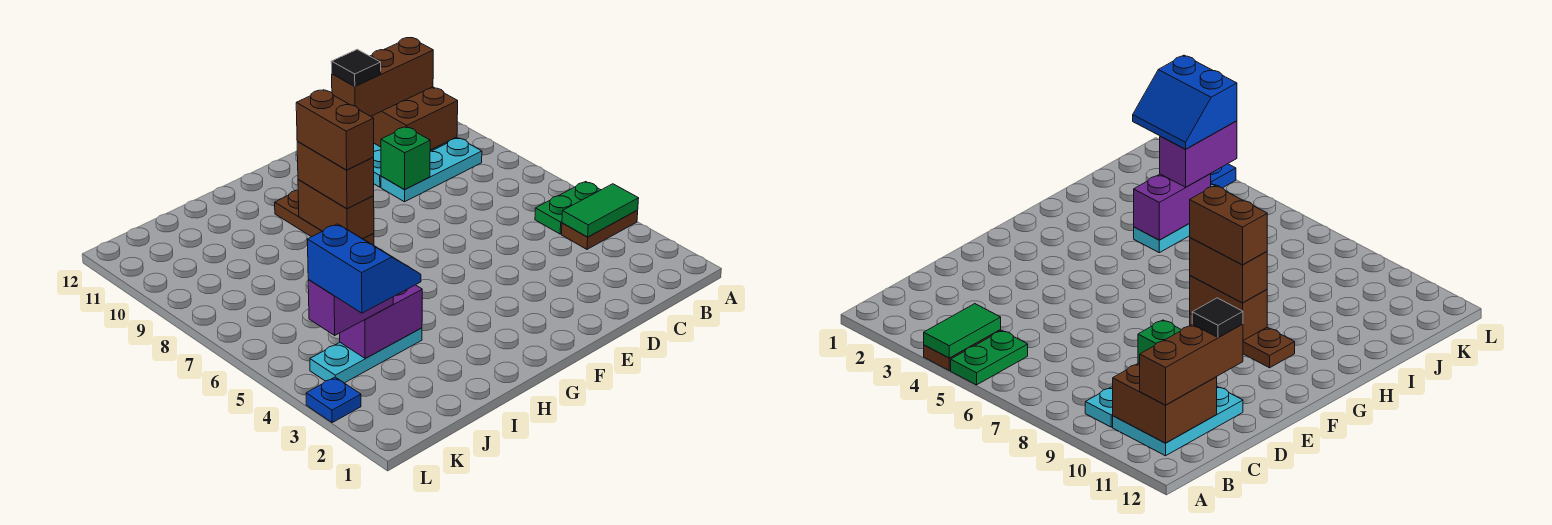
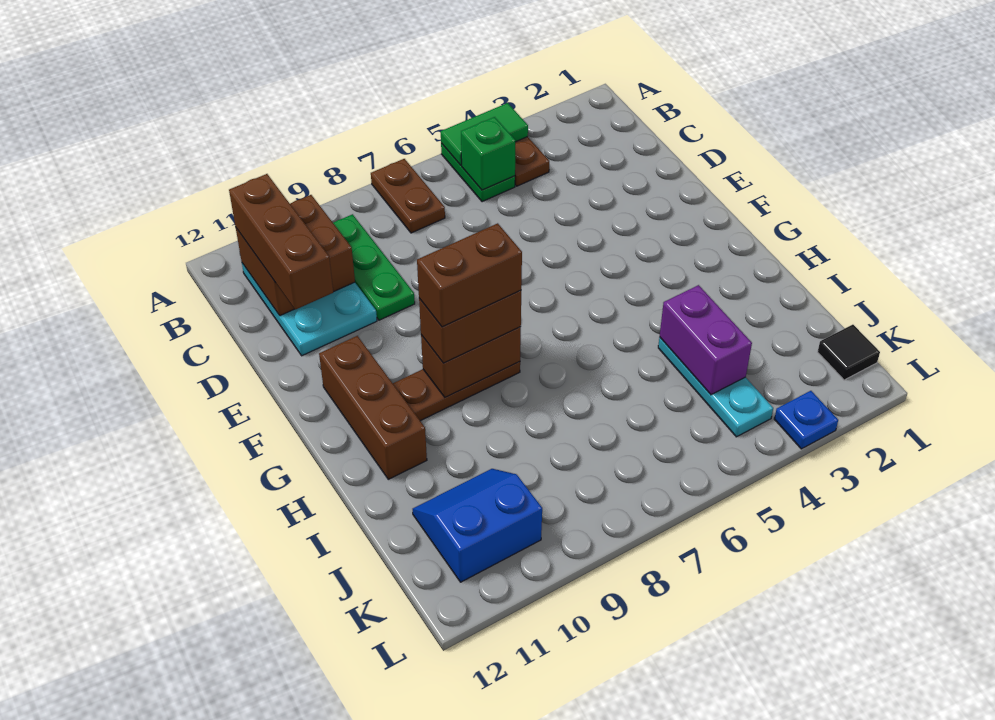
green tile A4:B4 level 2 -> green tile A4:A5 level 2
none -> brown plate A7:B7 level 1
cyan plate B9:D9 level 1 -> green plate B9:D9 level 1
green brick D9 level 2 -> green brick B5 level 2
black tile D11 level 4 -> black tile K1 level 1
none -> brown brick F11:H11 level 1
blue slope J3:K4 level 4 top K -> blue slope J10:K11 level 1 top K
purple brick J4:K4 level 3 -> none

